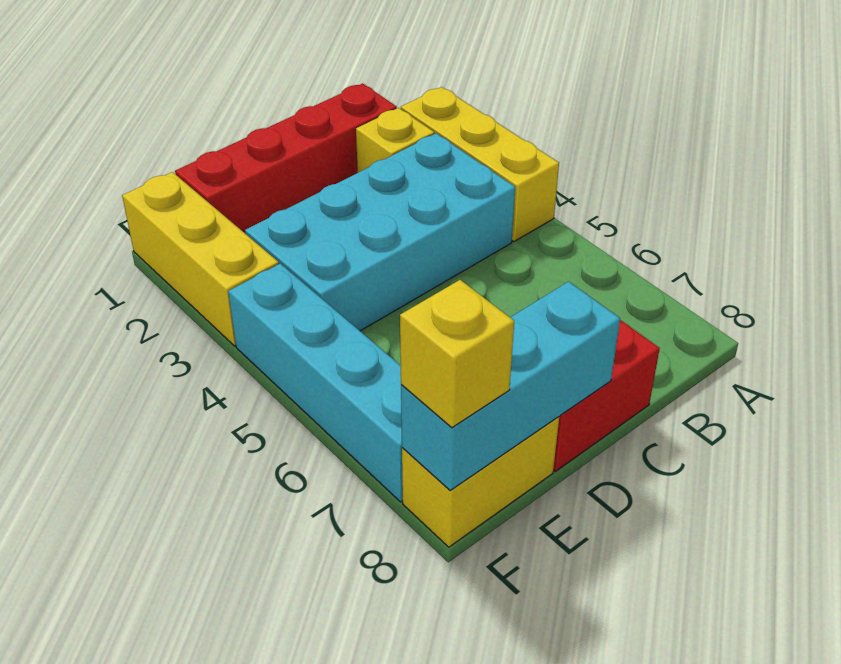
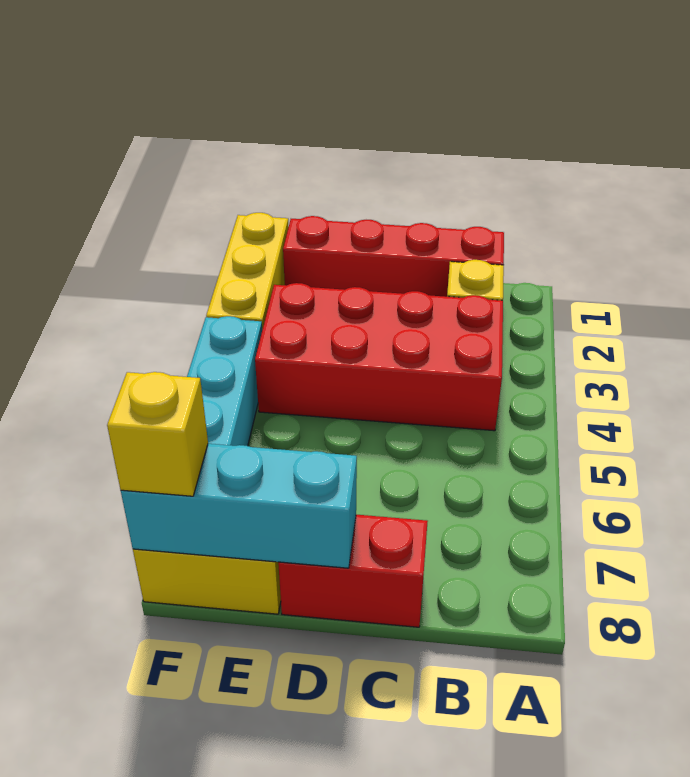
yellow brick A2:A4 level 1 -> none
cyan brick B3:E4 level 1 -> red brick B3:E4 level 1

